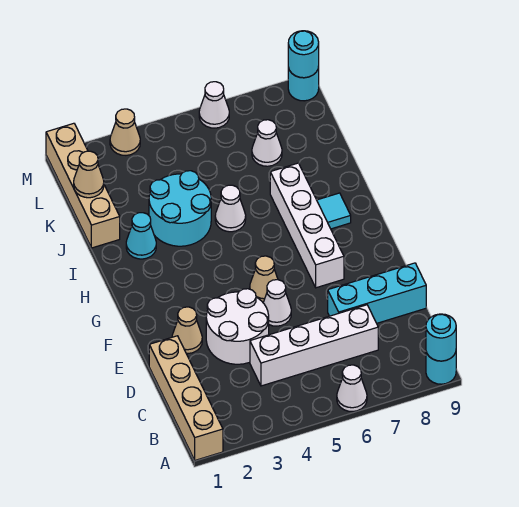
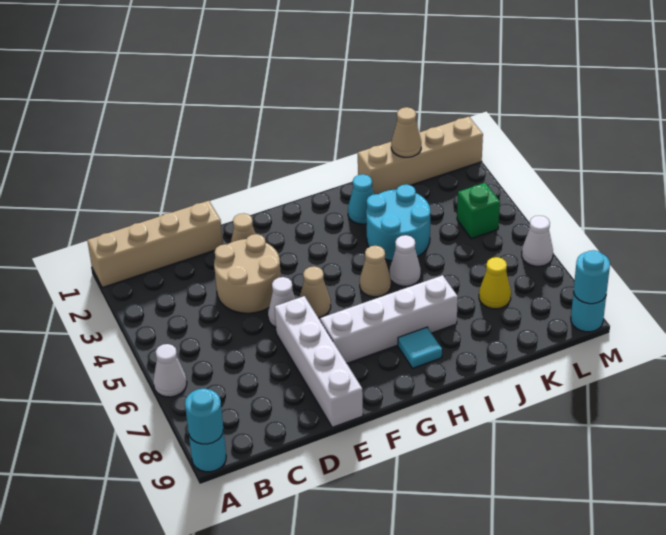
white brick C4:C7 level 1 -> white brick E6:E9 level 1
white round brick D3:E4 level 1 -> tan round brick D3:E4 level 1
cyan brick D7:D9 level 1 -> none
white cone K7 level 1 -> yellow cone K7 level 1
none -> green brick L4 level 1
tan cone M3 level 1 -> tan cone H5 level 1

